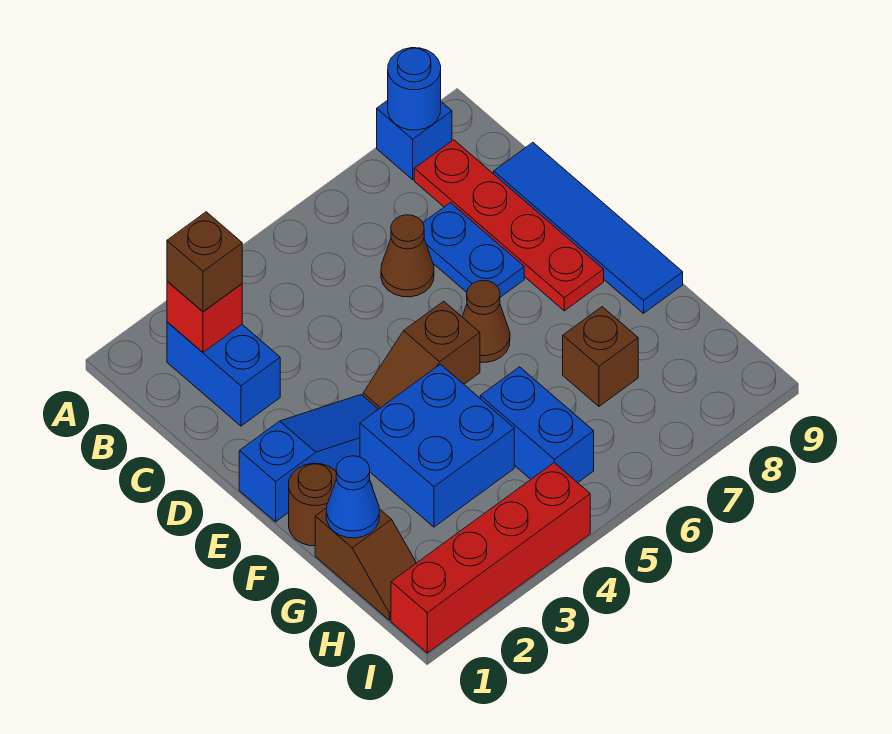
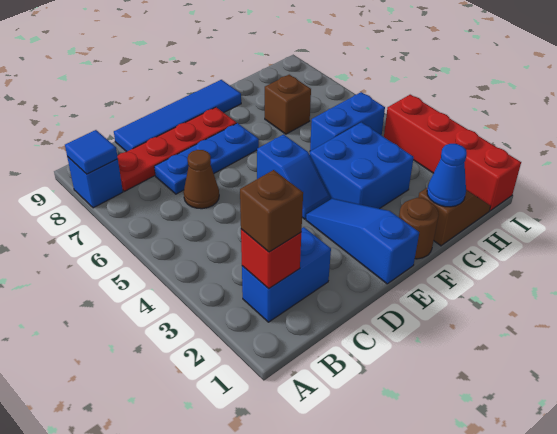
blue round brick A8 level 2 -> blue tile A8 level 2
blue plate C7:D7 level 1 -> blue plate C7:E7 level 1
brown slope E4:E5 level 1 top 5 -> blue slope E4:E5 level 1 top 5
brown cone E6 level 1 -> none

